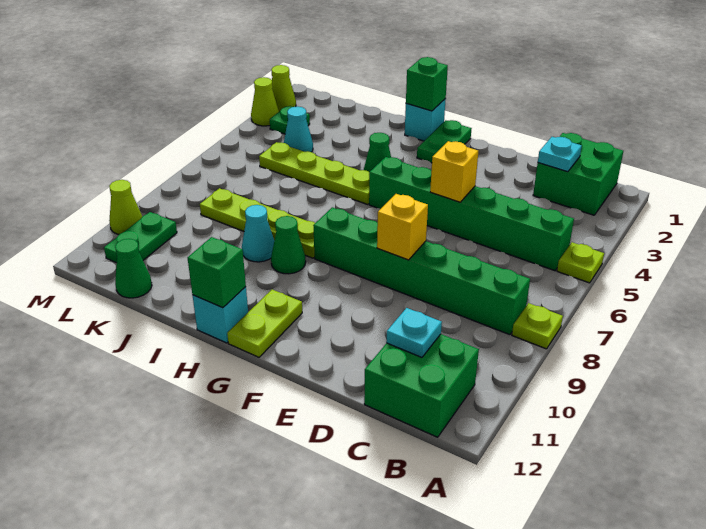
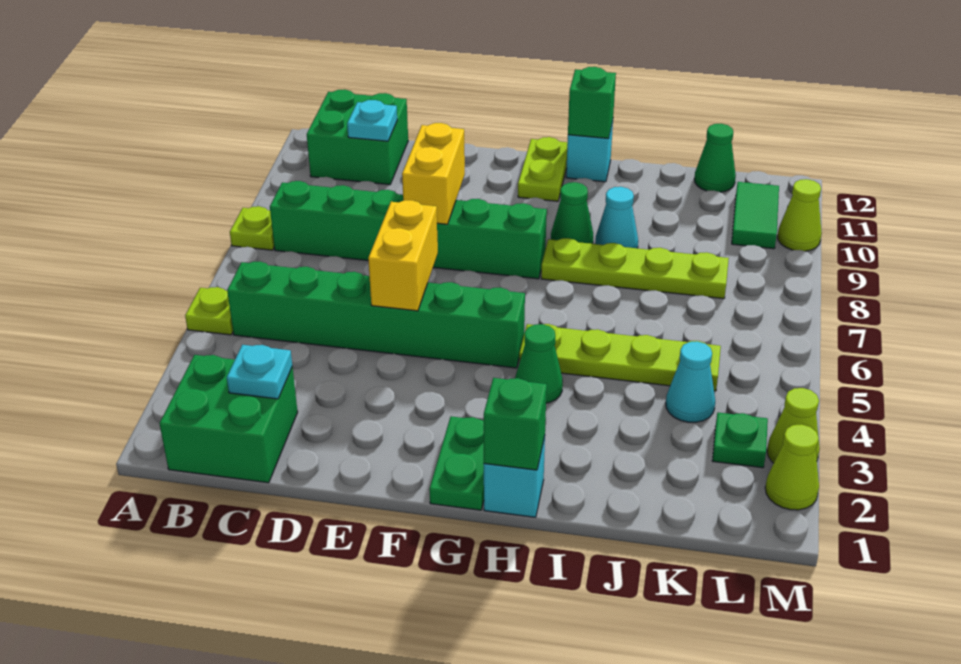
yellow brick E5 level 2 -> yellow brick E5:E6 level 2
yellow brick E8 level 2 -> yellow brick E8:E9 level 2
green plate L10:L11 level 1 -> green tile L10:L11 level 1

